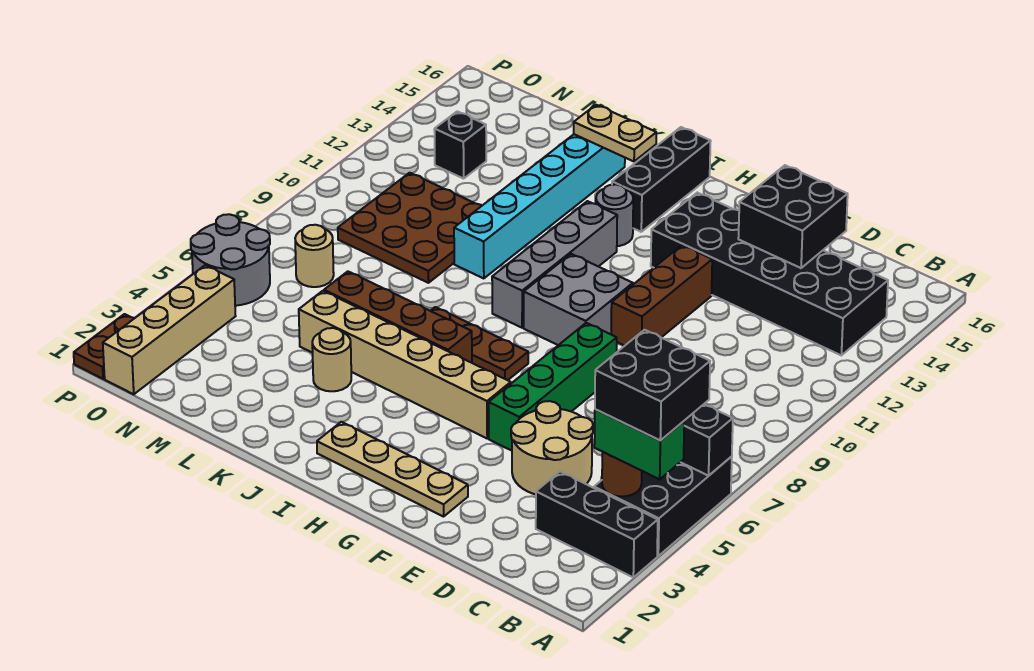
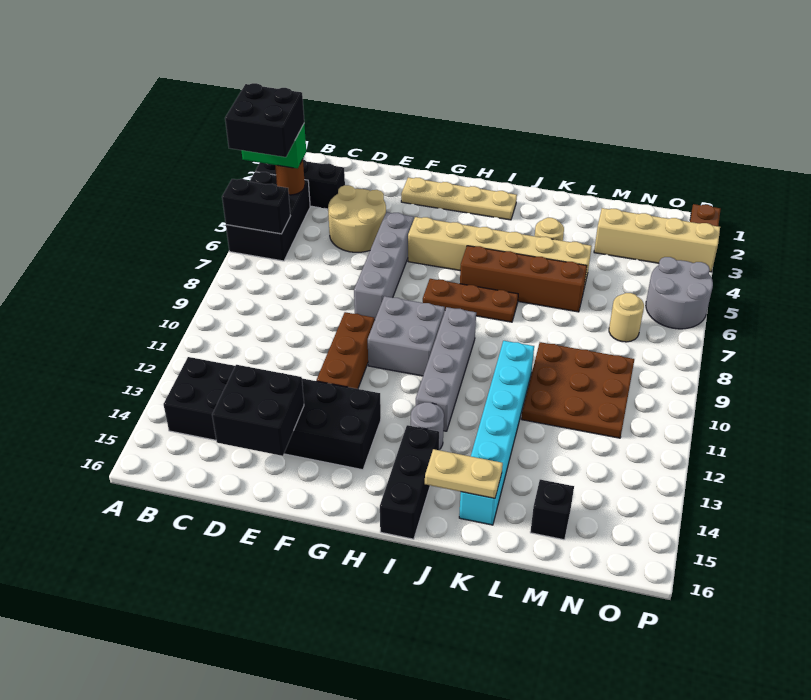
green brick F5:F8 level 1 -> grey brick F5:F8 level 1
black brick N13 level 1 -> black brick M15 level 1
tan brick O1:O4 level 1 -> tan brick M3:P3 level 1

